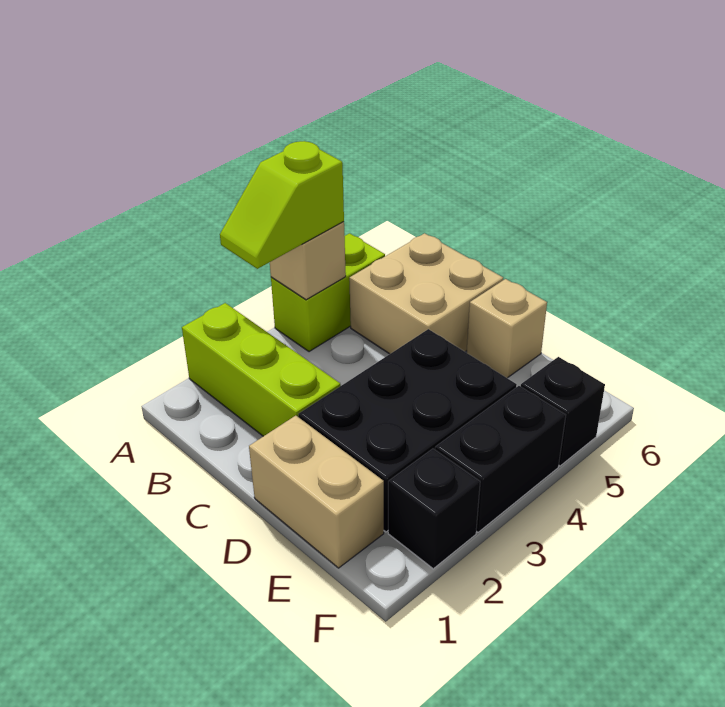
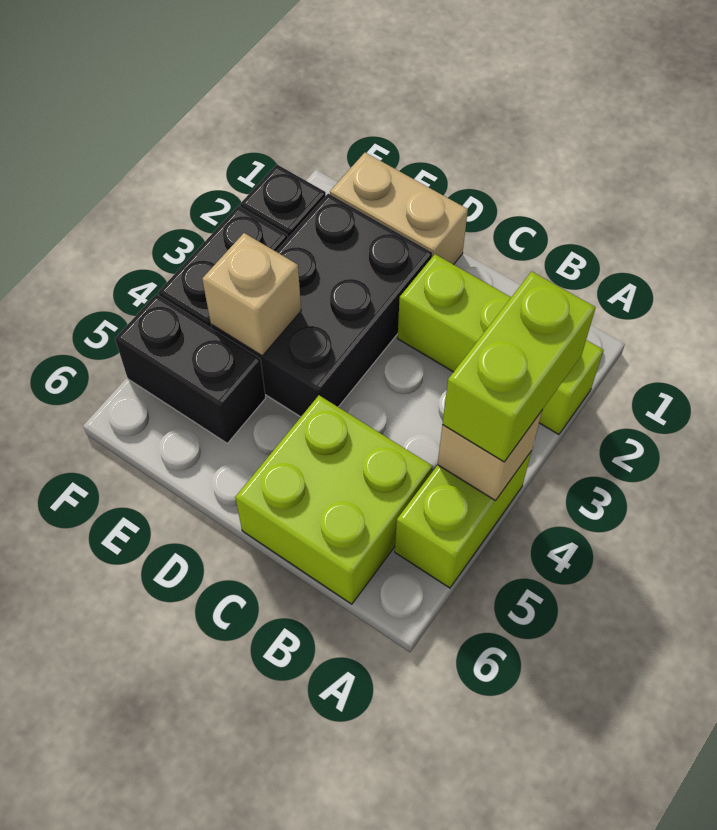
lime slope A3:A4 level 3 top 4 -> lime brick A3:A4 level 3
tan brick B5:C6 level 1 -> lime brick B5:C6 level 1
tan brick D6 level 1 -> tan brick E4 level 2
black brick F5 level 1 -> black brick E5:F5 level 1

